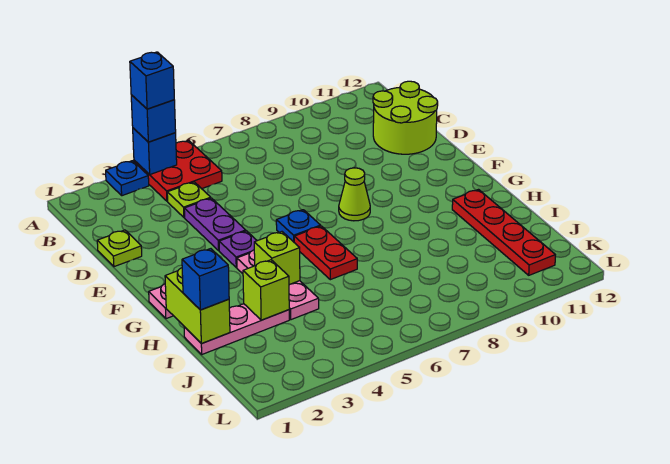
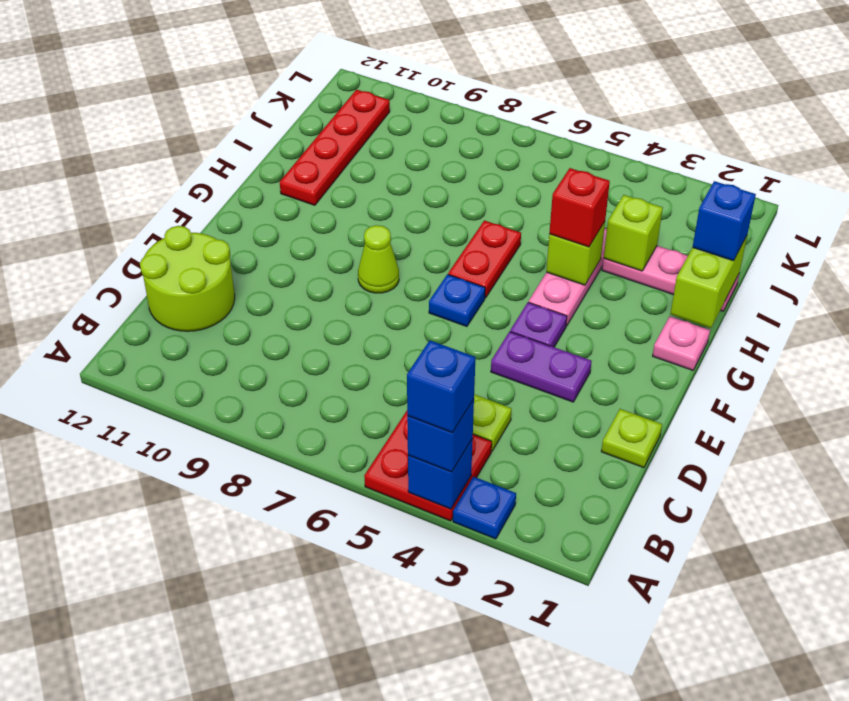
purple plate D4:E4 level 1 -> purple plate E3:E4 level 1
none -> red brick H4 level 3

